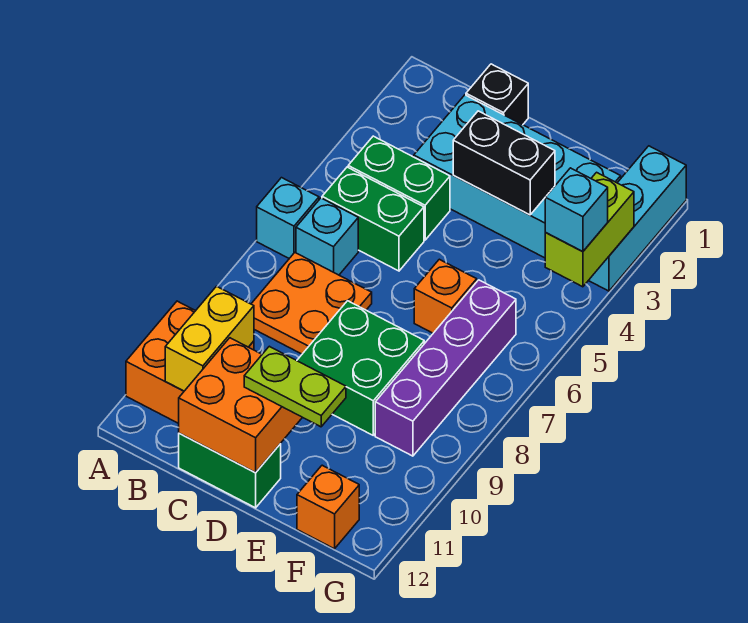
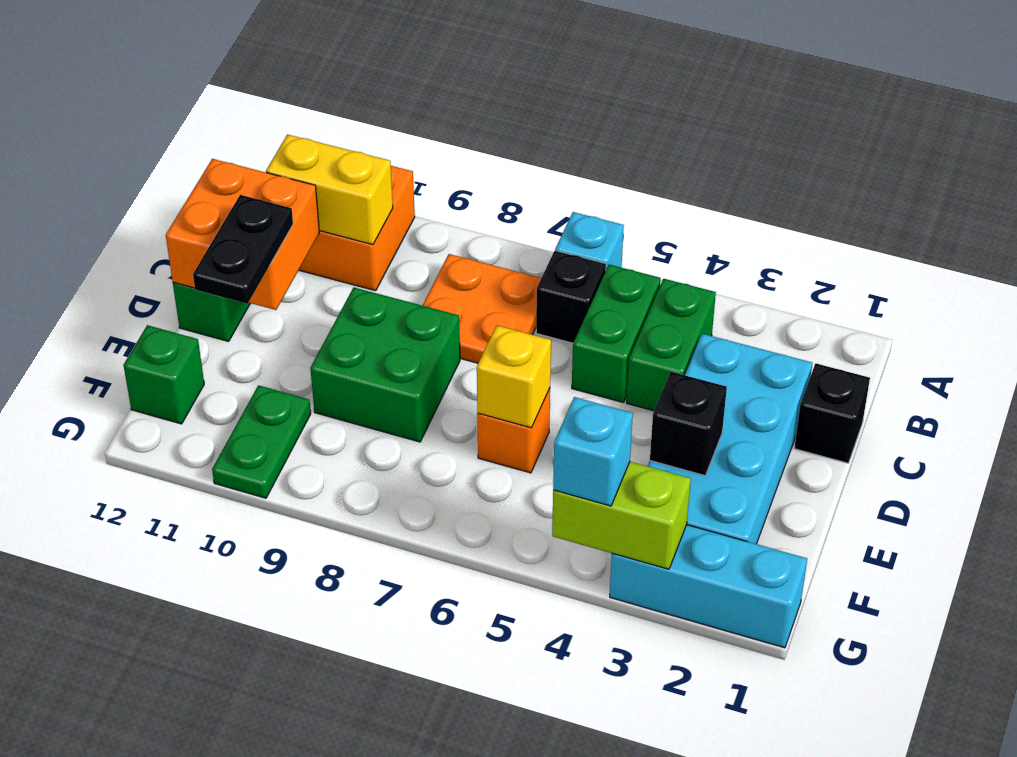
cyan brick B6 level 1 -> black brick B6 level 1
black brick D3:E3 level 2 -> black brick E3 level 2
lime plate D11:E11 level 3 -> black plate D11:E11 level 3
none -> yellow brick E6 level 2
purple brick F6:F9 level 1 -> none
none -> green plate F10:G10 level 1
orange brick F12 level 1 -> green brick F12 level 1

